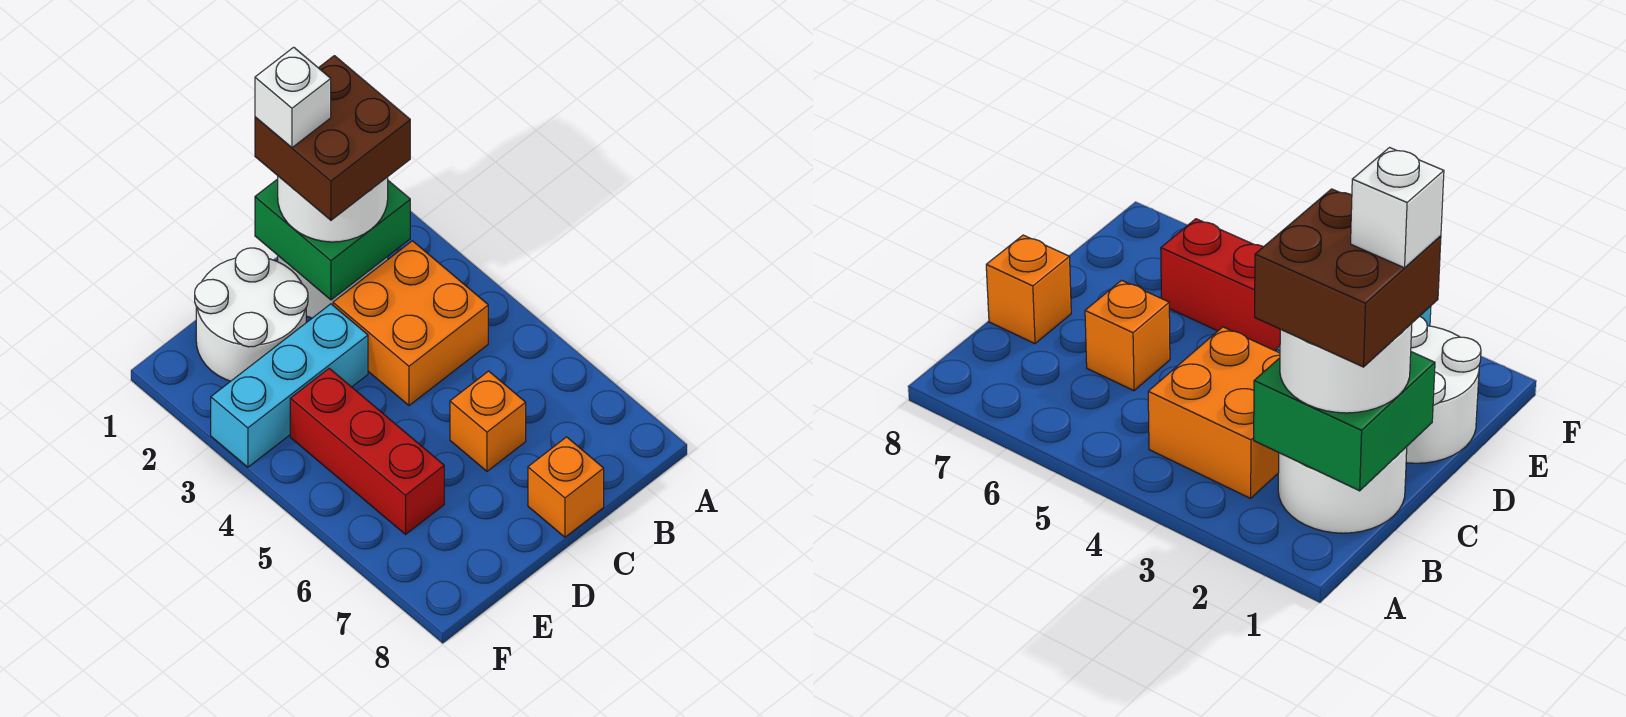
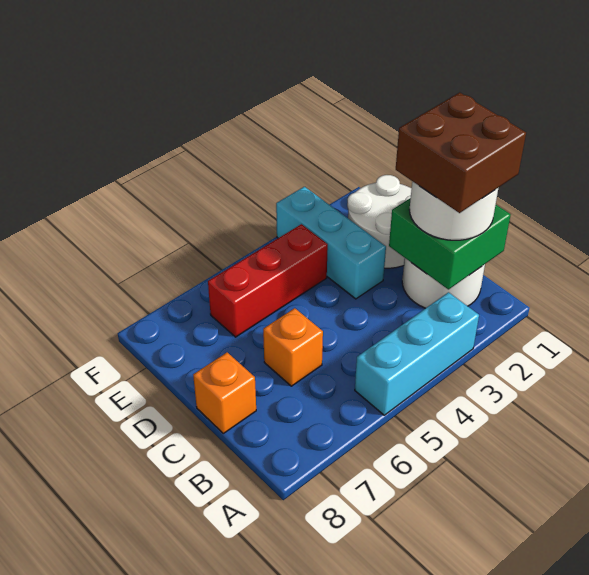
none -> cyan brick A3:A5 level 1
orange brick B3:C4 level 1 -> none
white brick C1 level 5 -> none

